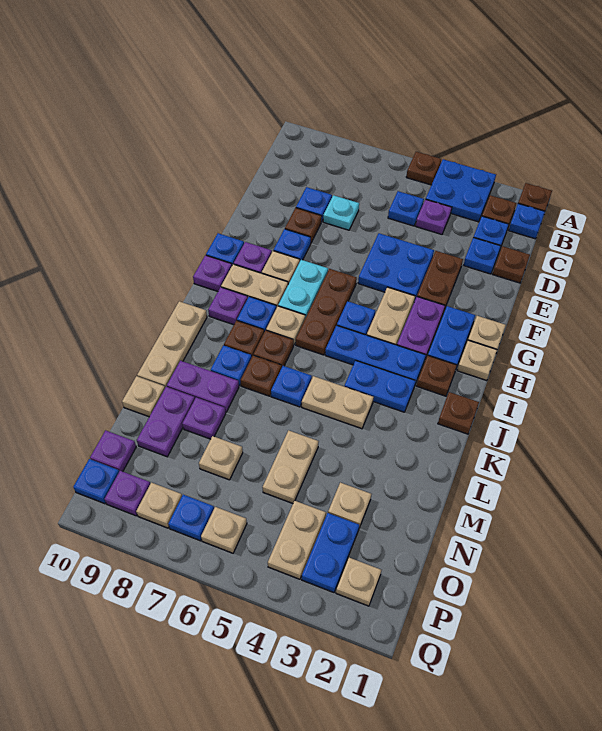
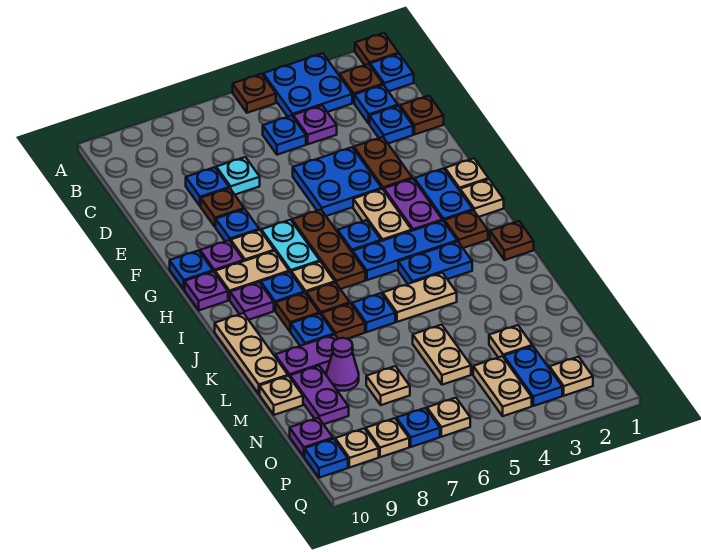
purple plate M8 level 1 -> purple cone M8 level 1
purple plate P9 level 1 -> tan plate P9 level 1

